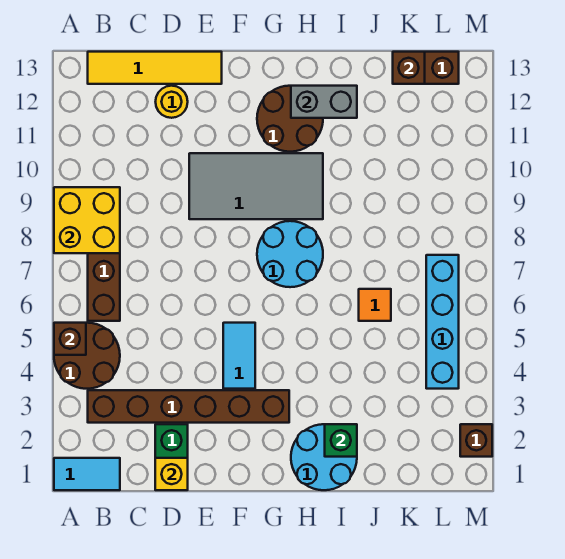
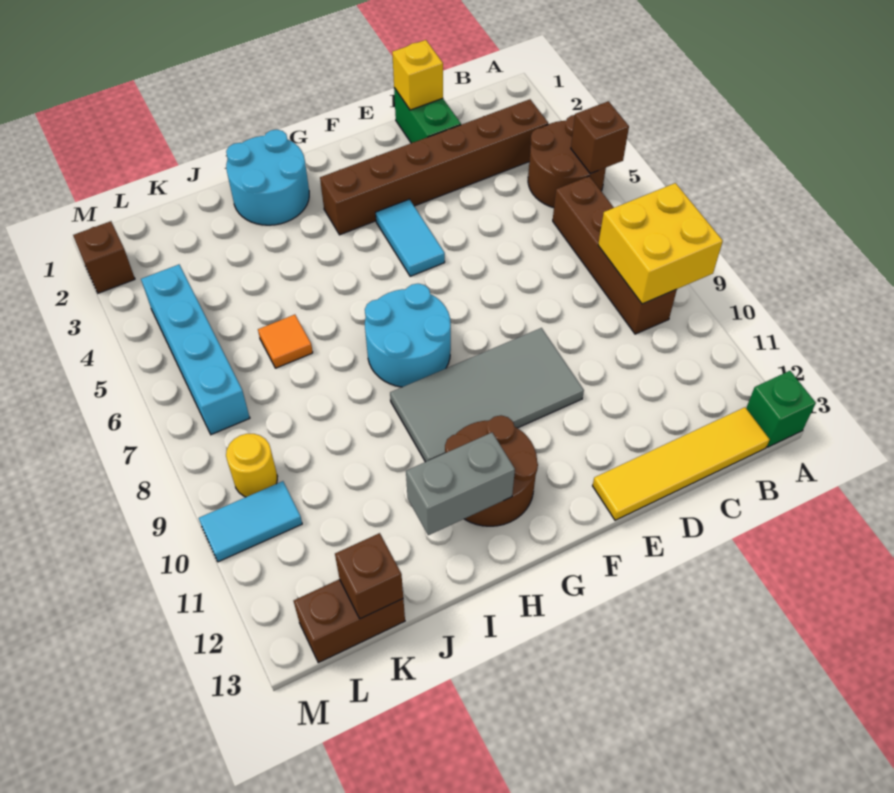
cyan tile A1:B1 level 1 -> cyan tile L10:M10 level 1
yellow round brick D12 level 1 -> yellow round brick L9 level 1
green brick I2 level 2 -> green brick A13 level 1

